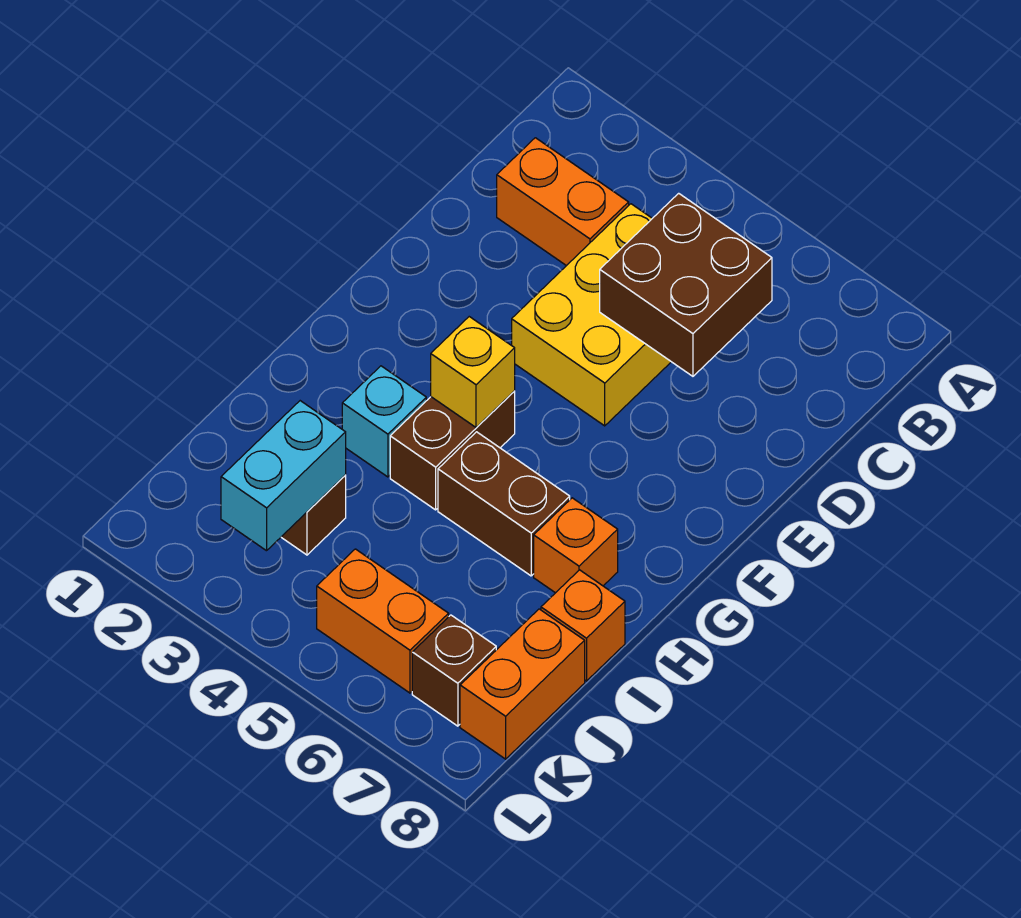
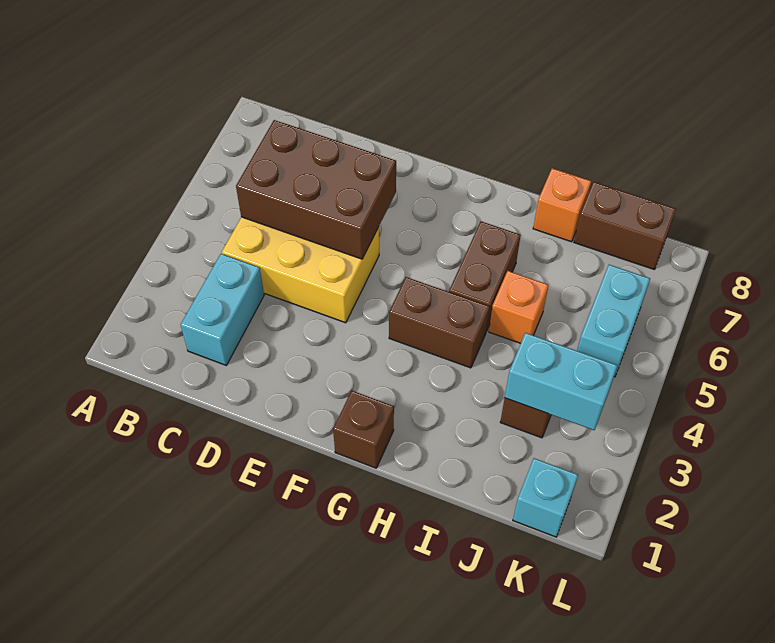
orange brick C2:C3 level 1 -> cyan brick C2:C3 level 1
brown brick C5:D6 level 2 -> brown brick C5:E6 level 2
yellow brick G4 level 2 -> none
cyan brick H3 level 1 -> cyan brick K1 level 1
orange brick H7 level 1 -> orange brick I5 level 1
orange brick J8:K8 level 1 -> brown brick J8:K8 level 1
orange brick K5:K6 level 1 -> cyan brick K5:K6 level 1
brown brick K7 level 1 -> brown brick G1 level 1

